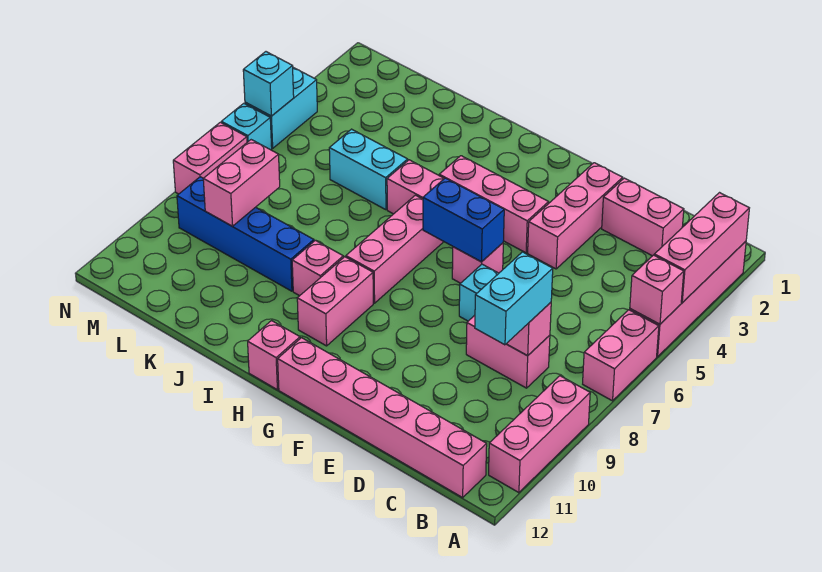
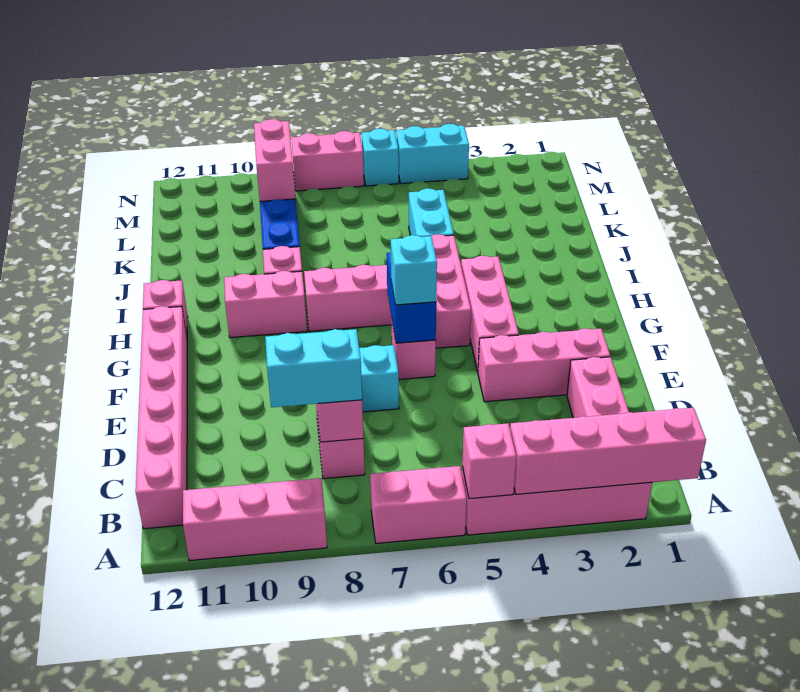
pink brick A2:A4 level 2 -> pink brick A1:A4 level 2
pink brick L8:L9 level 2 -> pink brick L9:M9 level 2
cyan brick N5 level 2 -> cyan brick F6 level 3

